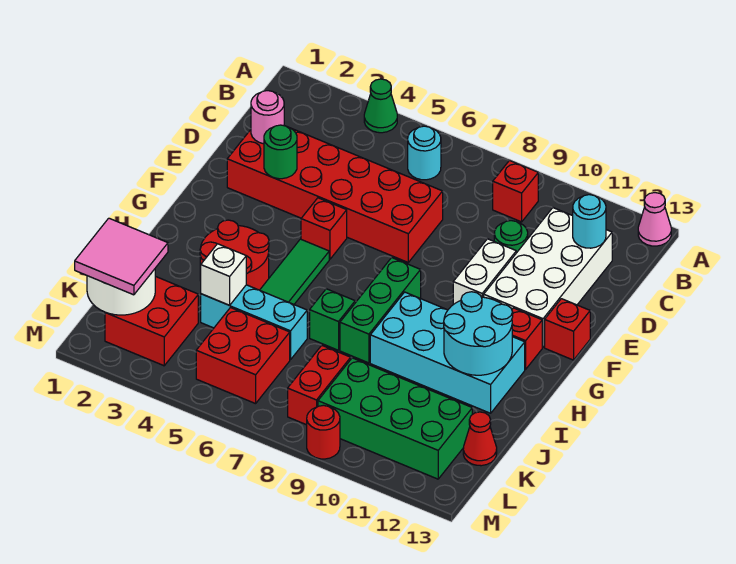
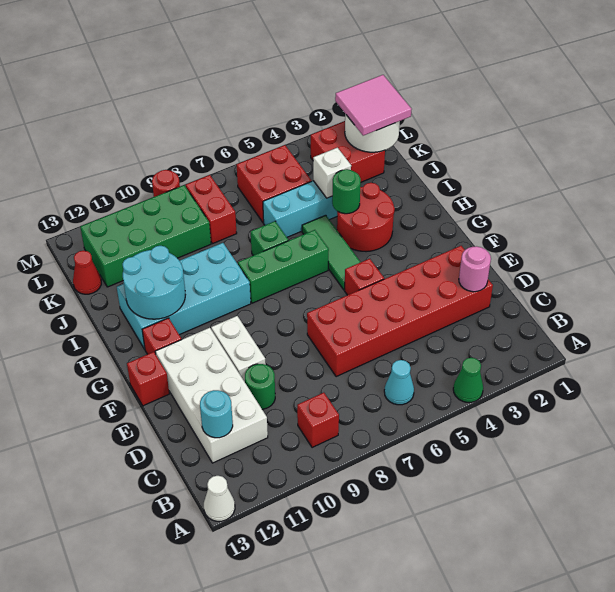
pink cone A13 level 1 -> white cone A13 level 1
cyan round brick B6 level 1 -> cyan cone B6 level 1
green round brick E3 level 2 -> green round brick I4 level 2
green brick G8:I8 level 1 -> green brick H6:H8 level 1

